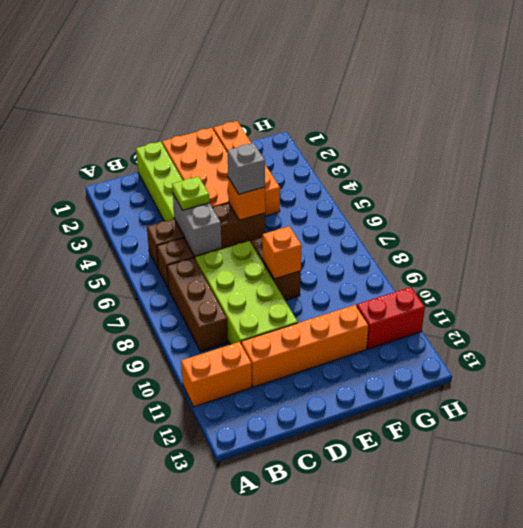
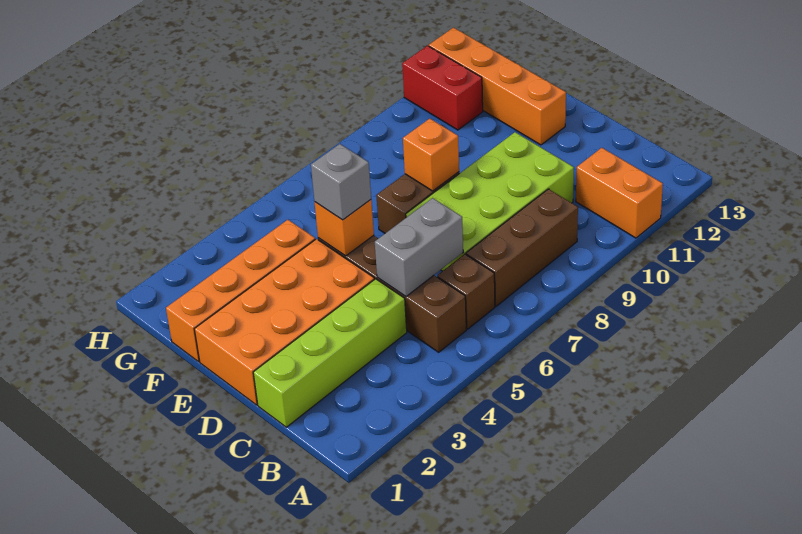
lime plate C5 level 3 -> none
orange brick C11:F11 level 1 -> orange brick E12:H12 level 1

